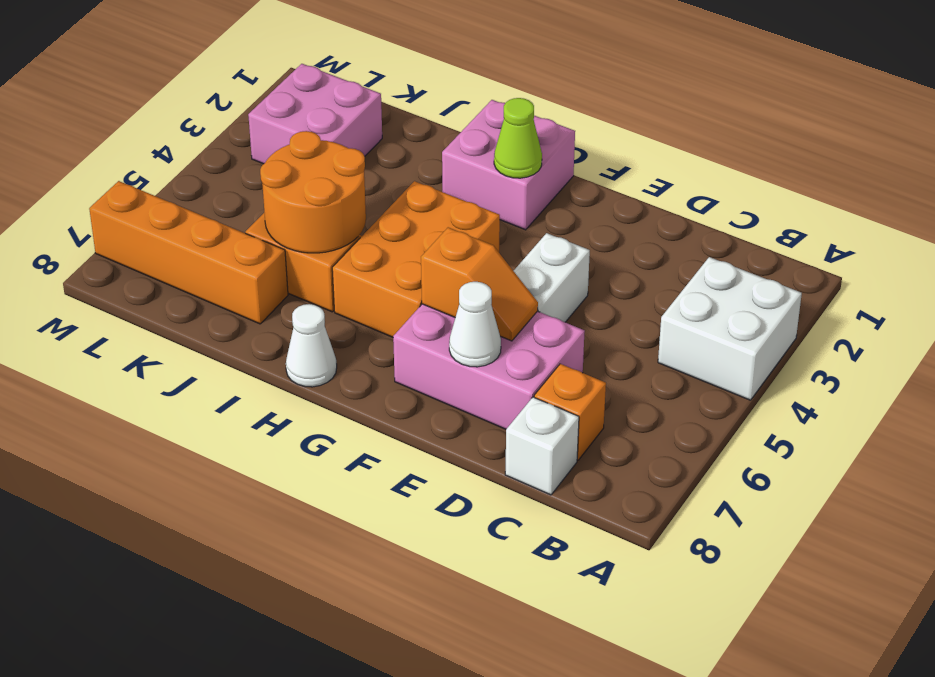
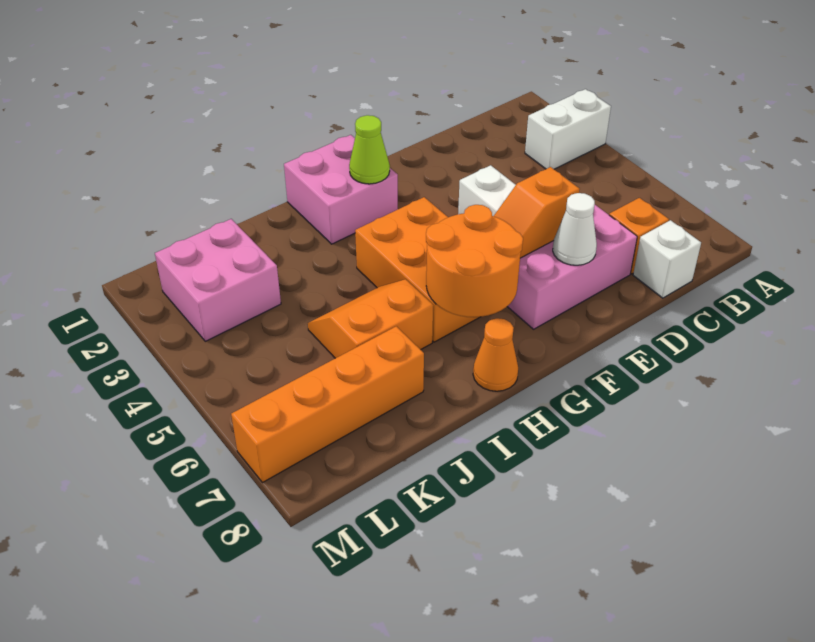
white brick A3:B4 level 1 -> white brick A3:B3 level 1
orange slope E6:F6 level 2 top F -> orange slope E6:F6 level 2 top E
white cone H8 level 1 -> orange cone H8 level 1
orange round brick I5:J6 level 2 -> orange round brick G6:H7 level 2

